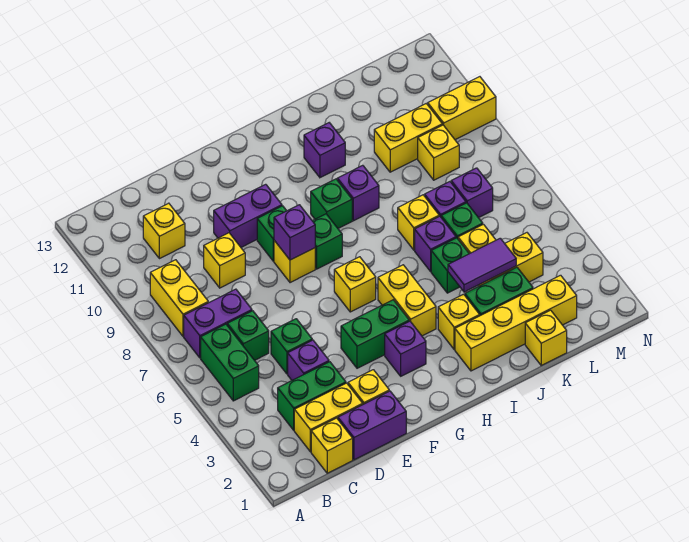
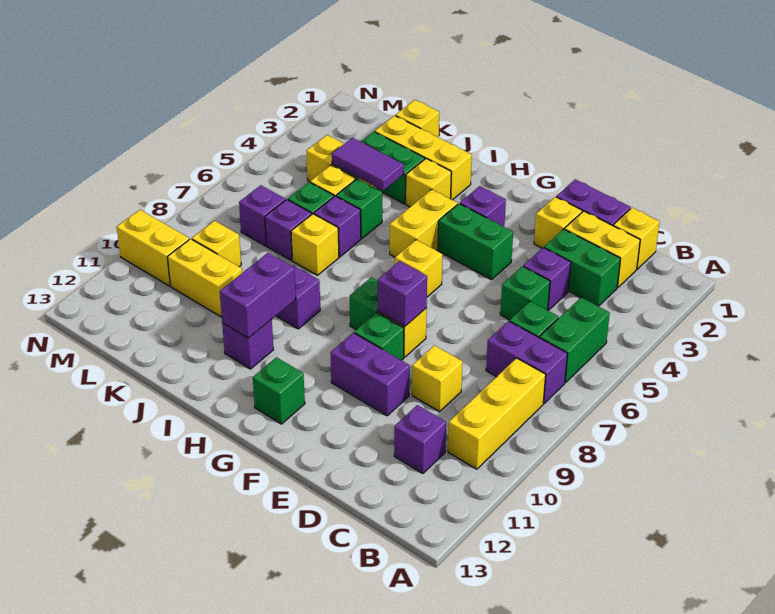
yellow brick B8:B9 level 1 -> yellow brick B8:B10 level 1
yellow brick C11 level 1 -> purple brick C11 level 1
green brick H9 level 1 -> green brick G12 level 1
yellow brick I2:L2 level 1 -> yellow brick I2:K2 level 1
none -> purple brick I10:I11 level 2

